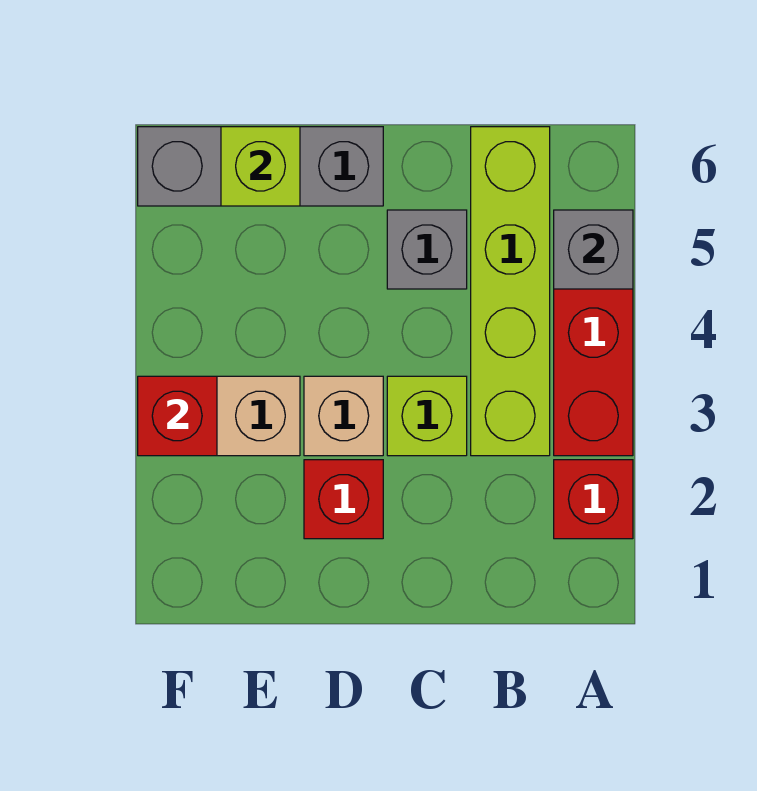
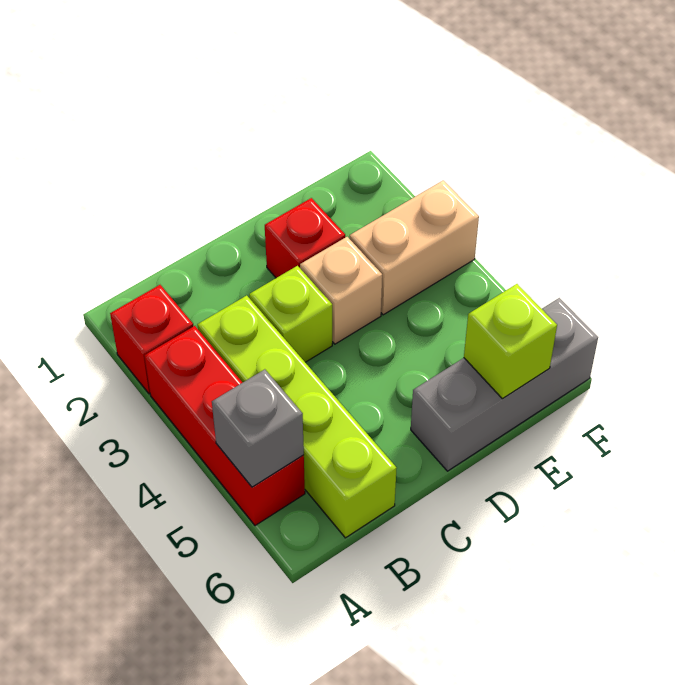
grey brick C5 level 1 -> none
red brick F3 level 2 -> none

